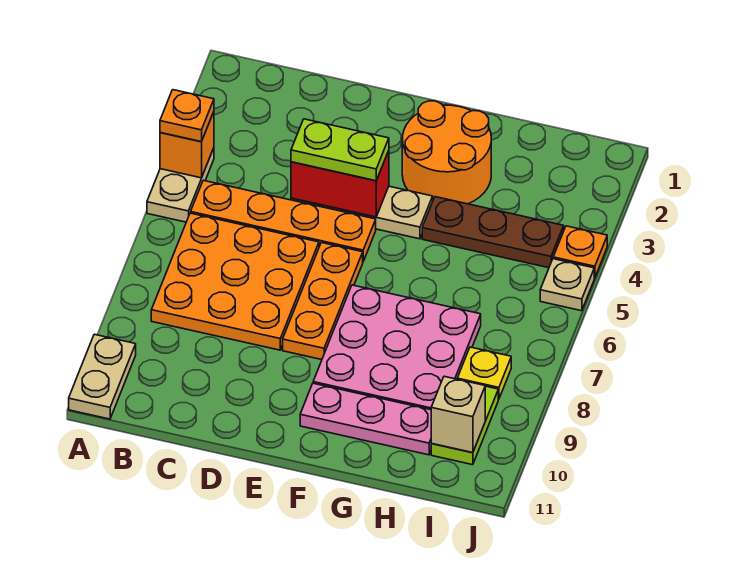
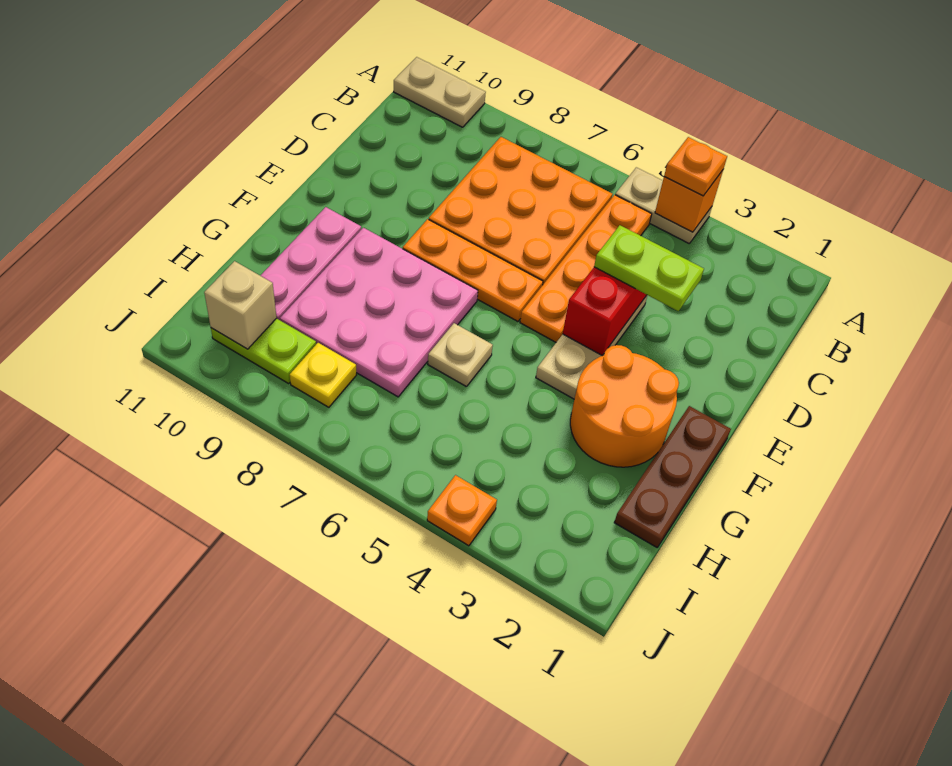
lime plate D4:E4 level 3 -> lime plate D3:D4 level 3
brown plate G4:I4 level 1 -> brown plate F1:H1 level 1
tan plate J5 level 1 -> tan plate G6 level 1

